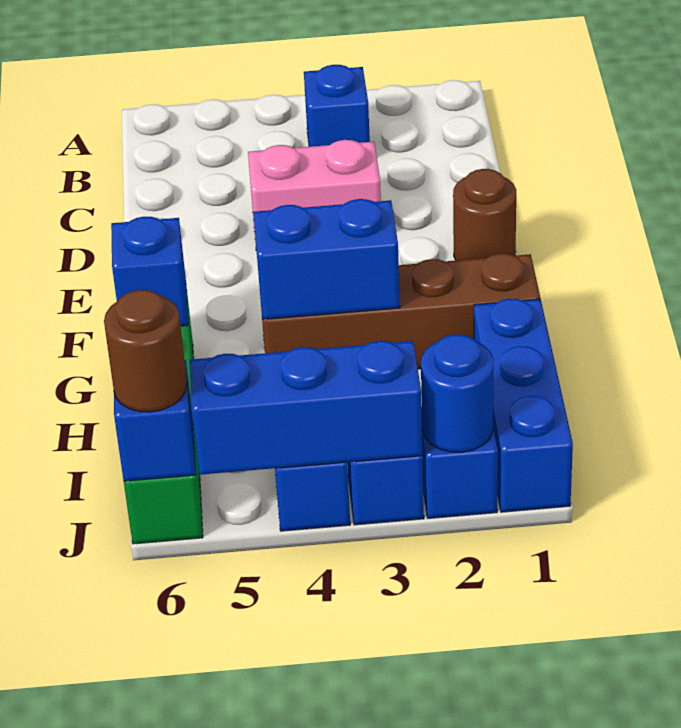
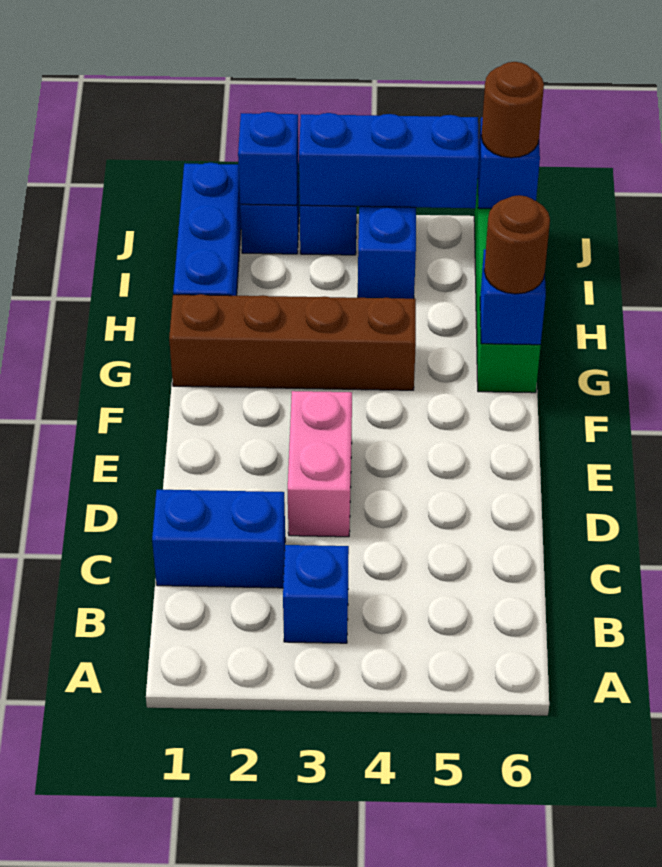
pink brick D3:D4 level 1 -> pink brick D3:E3 level 1
brown round brick E1 level 1 -> brown round brick G6 level 3
blue brick G3:G4 level 2 -> blue brick C1:C2 level 1
blue round brick J2 level 2 -> blue brick J2 level 2

